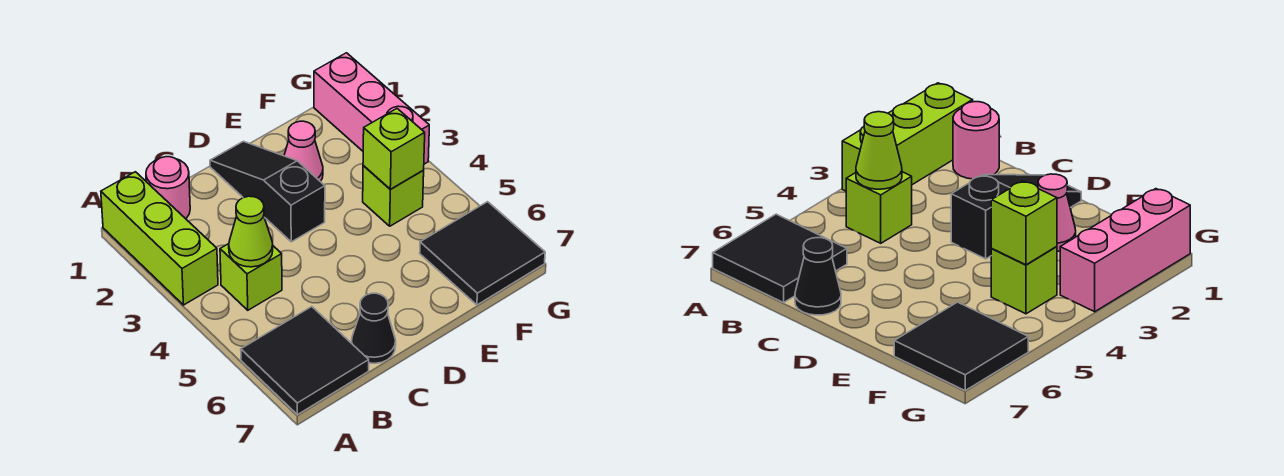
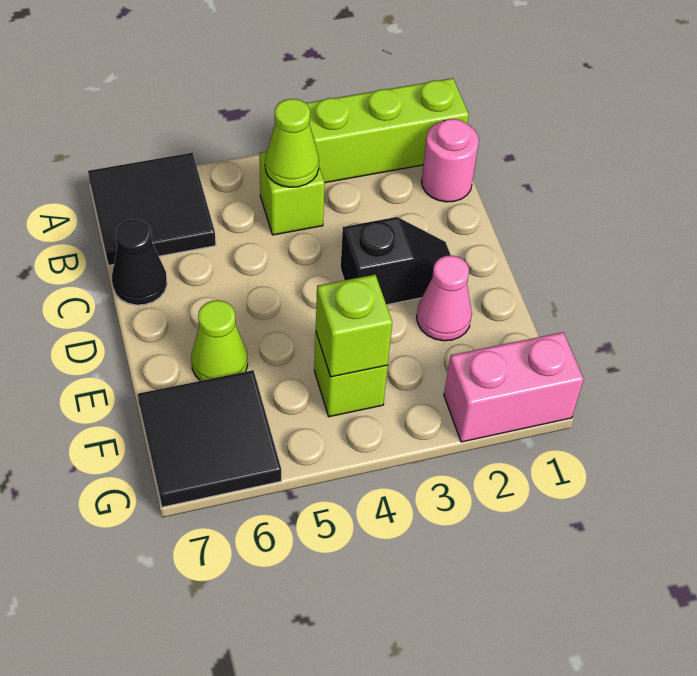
black slope D1:D3 level 1 top 3 -> black slope D2:D3 level 1 top 3
none -> lime cone E6 level 1
pink brick G1:G3 level 1 -> pink brick G1:G2 level 1

